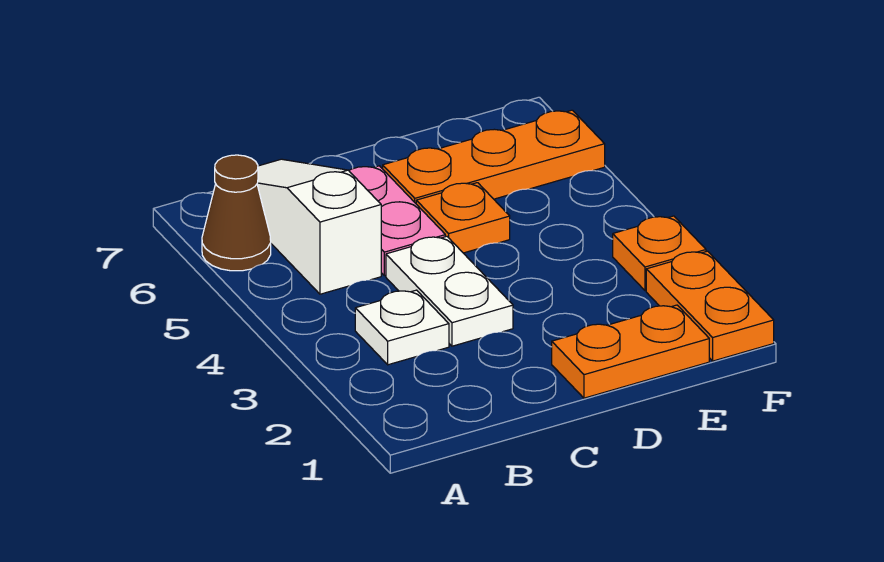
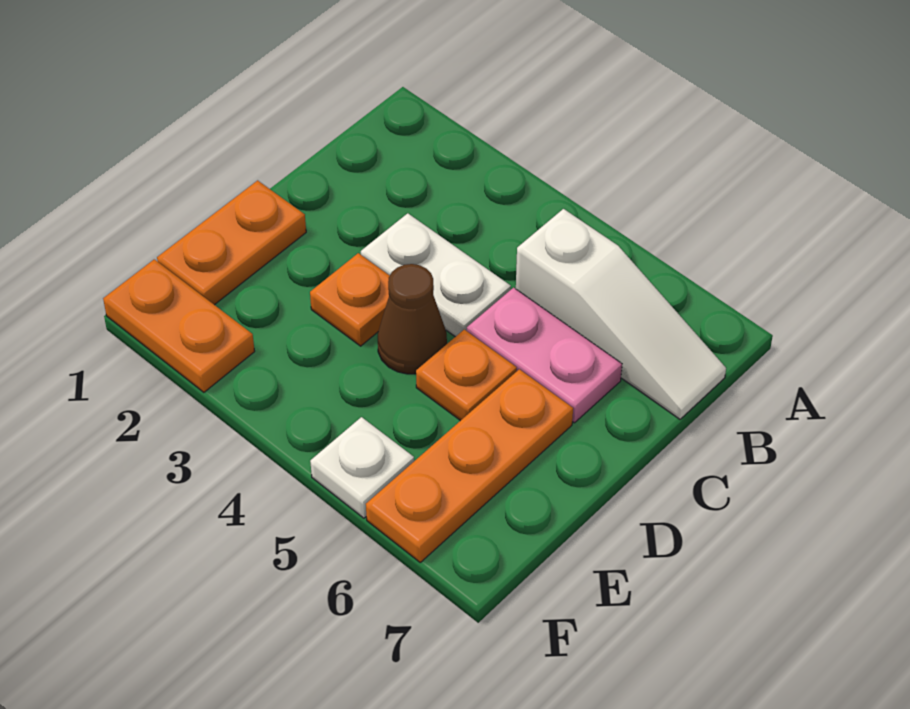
brown cone A6 level 1 -> brown cone D4 level 1
white plate B3 level 1 -> white plate F5 level 1
orange plate F3 level 1 -> orange plate D3 level 1

